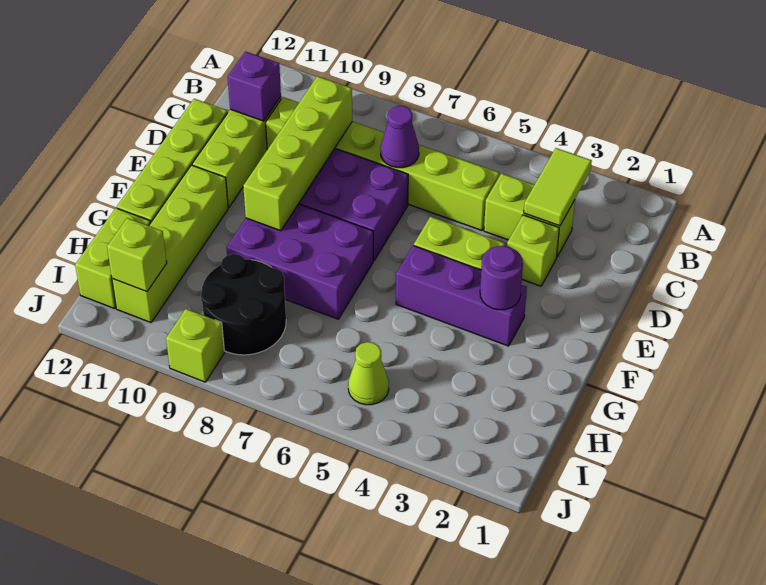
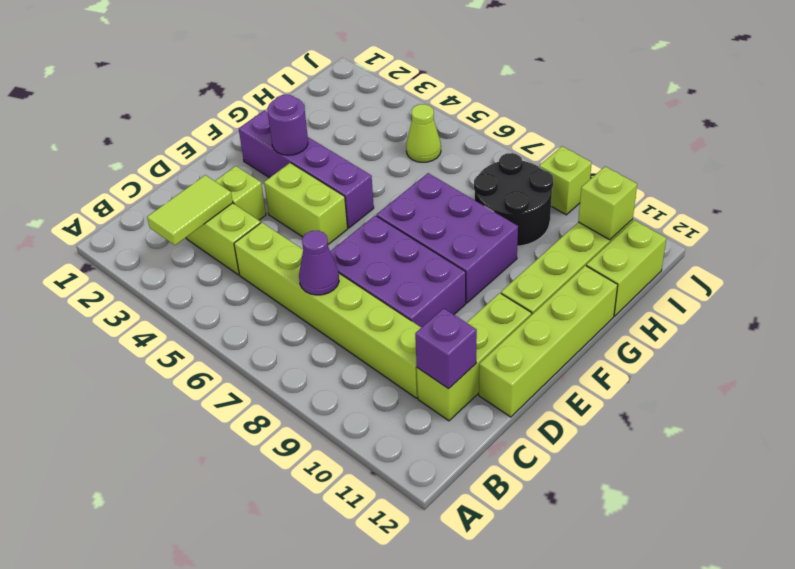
lime brick C9:F9 level 2 -> none
purple brick F3:F5 level 1 -> purple brick F2:F5 level 1

